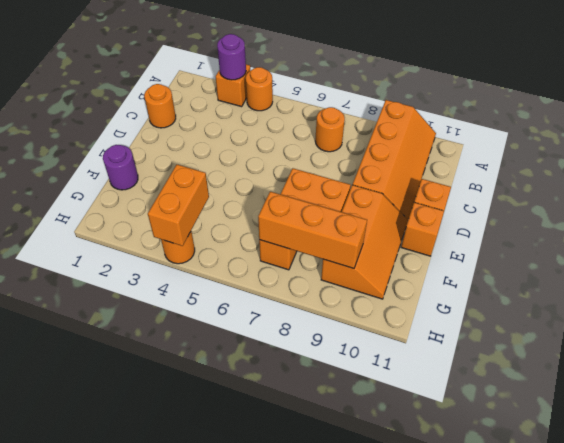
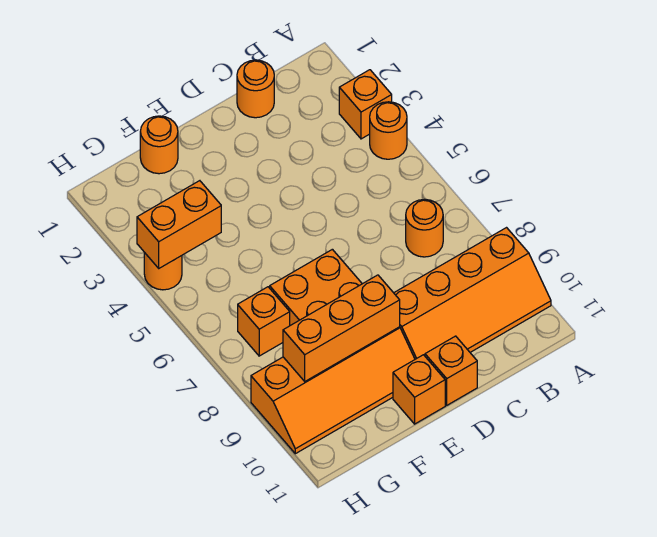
purple round brick A3 level 2 -> none
orange slope E9:G10 level 1 top 9 -> orange slope E9:H10 level 1 top 9
purple round brick F1 level 1 -> orange round brick F1 level 1
orange brick G7:G9 level 2 -> orange brick E9:G9 level 2

